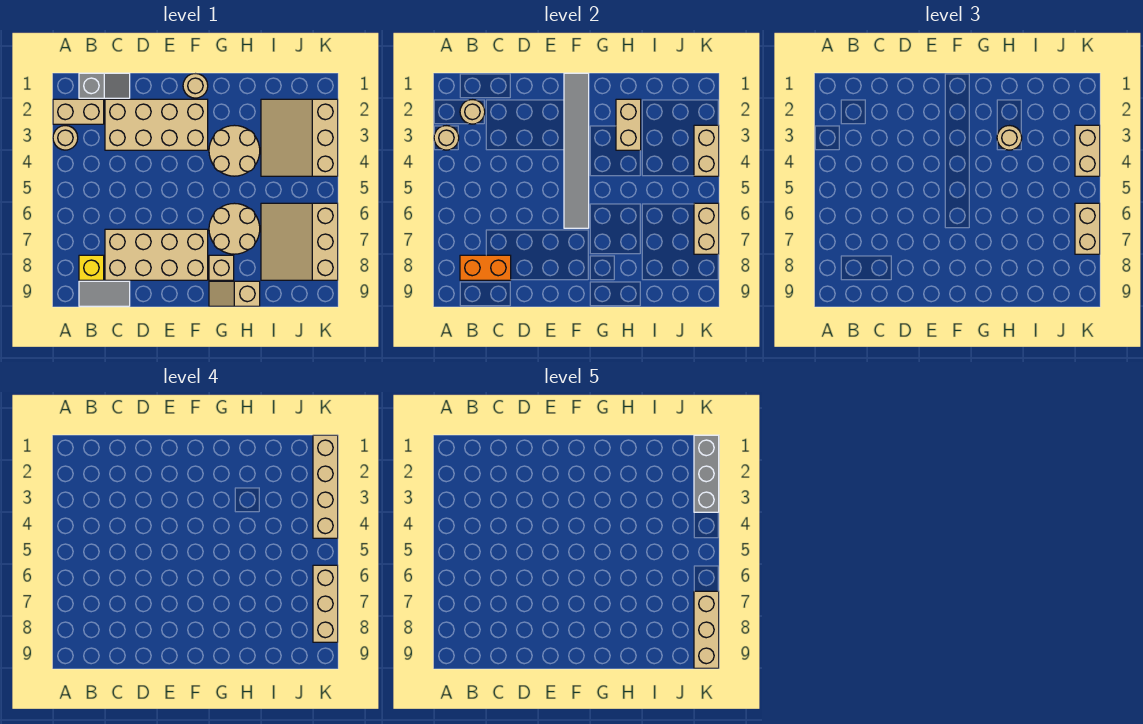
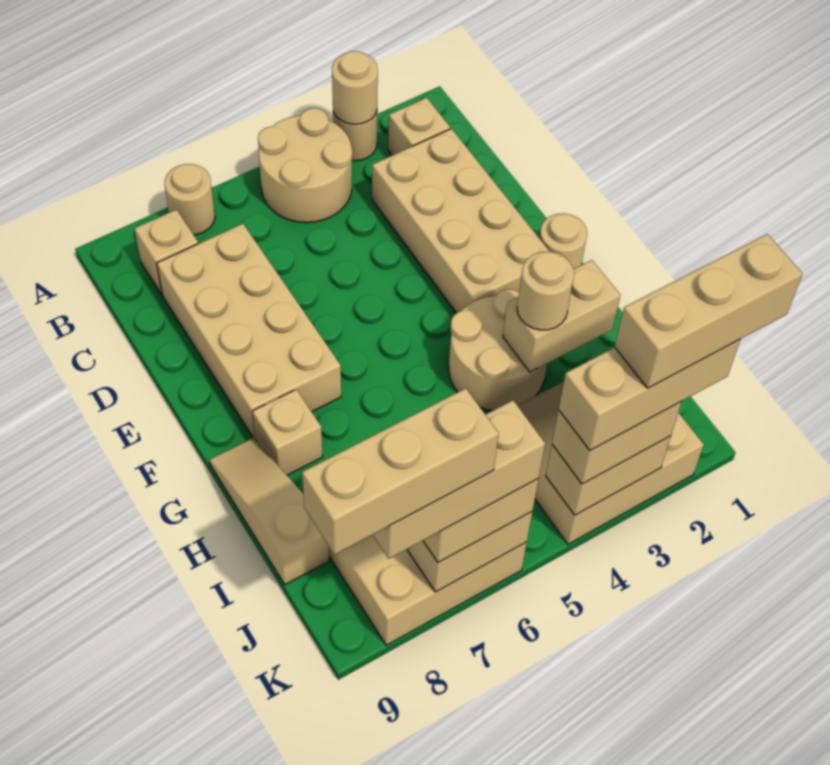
tan brick A2:B2 level 1 -> tan brick B2 level 1
grey slope B1:C1 level 1 top B -> none
tan round brick B2 level 2 -> tan round brick A7 level 1
yellow brick B8 level 1 -> tan brick B8 level 1
orange brick B8:C8 level 2 -> none
grey tile B9:C9 level 1 -> none
grey tile F1:F6 level 2 -> none
tan round brick G6:H7 level 1 -> tan round brick A4:B5 level 1
tan slope G9:H9 level 1 top H -> tan slope G9:I9 level 1 top I
tan brick K1:K4 level 4 -> tan brick K2:K4 level 4
grey brick K1:K3 level 5 -> tan brick K1:K3 level 5

